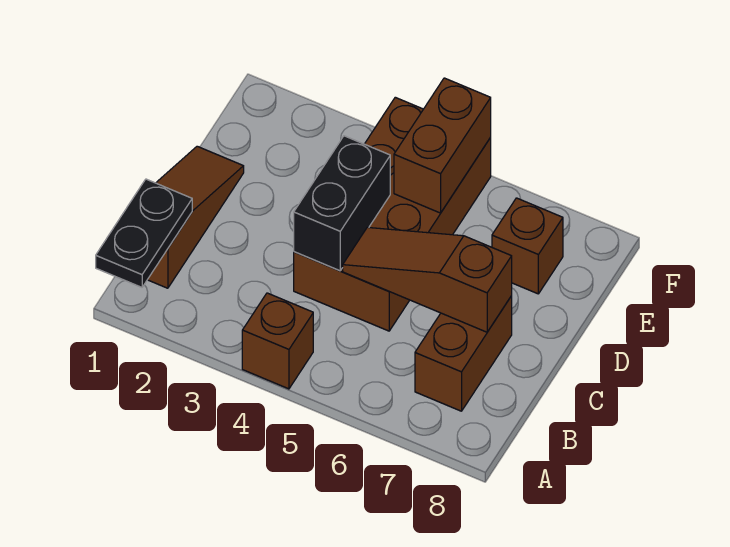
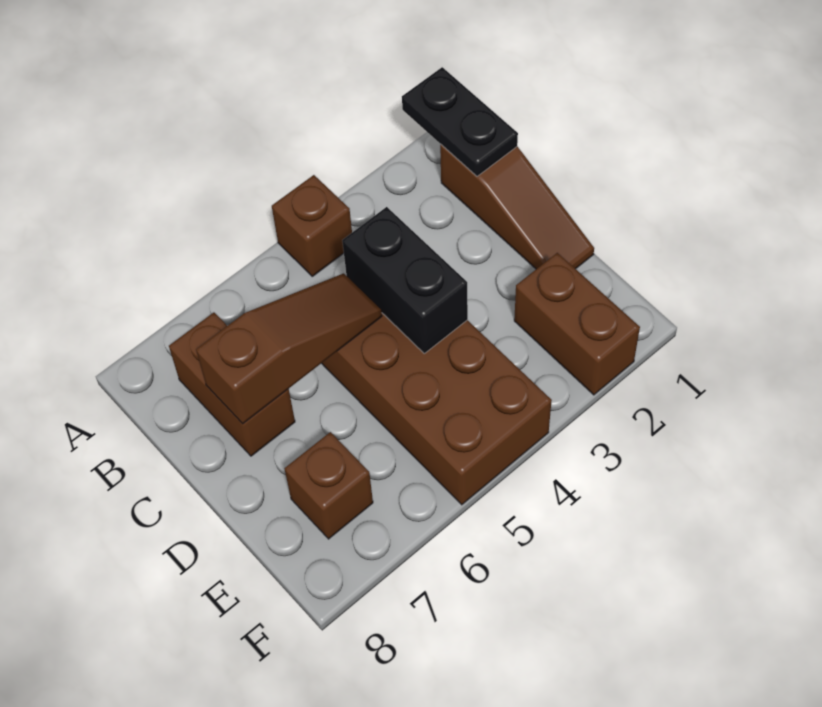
brown brick E5:F5 level 2 -> brown brick E2:F2 level 1

